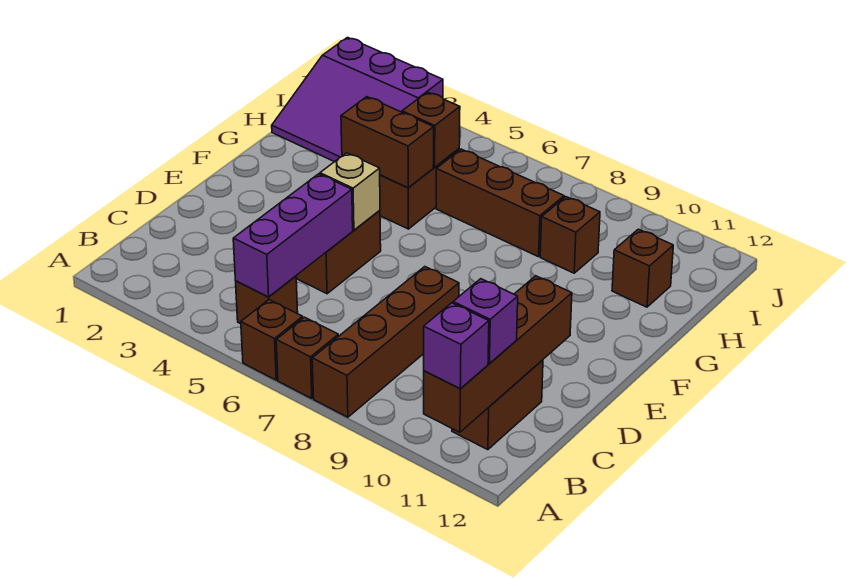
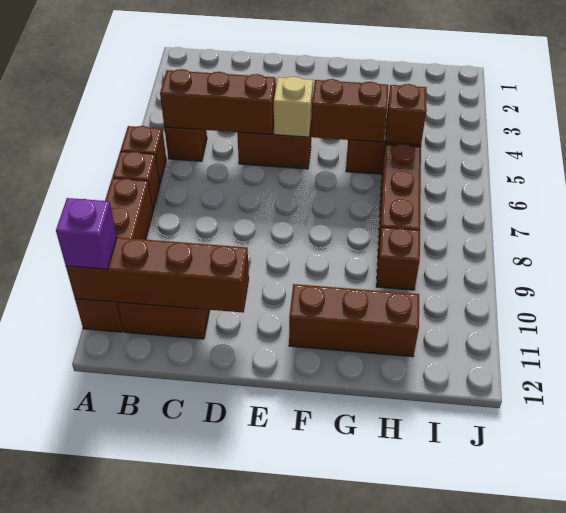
brown brick A8:D8 level 1 -> brown brick A8:A11 level 1
purple brick B5:D5 level 2 -> brown brick B5:D5 level 2
purple brick B11 level 3 -> none
brown brick G4:G5 level 2 -> brown brick F5:G5 level 2
purple slope H1:J3 level 1 top J -> none
brown brick H11 level 1 -> brown brick F11:H11 level 1

